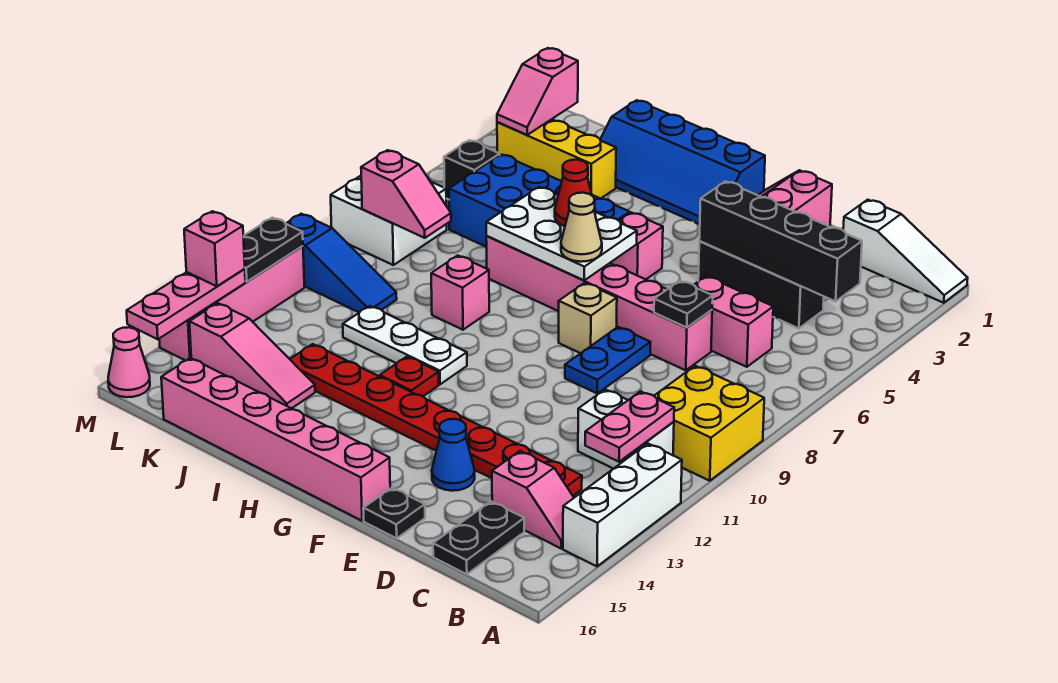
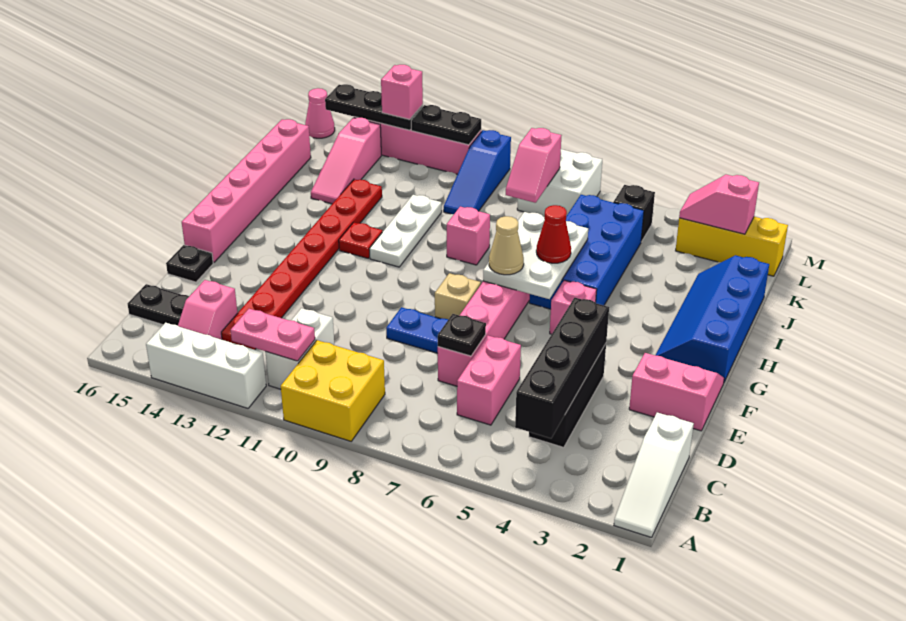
blue cone E14 level 1 -> none
yellow brick J3:L3 level 1 -> yellow brick L1:L3 level 1
pink plate M13:M15 level 2 -> black plate M13:M15 level 2

